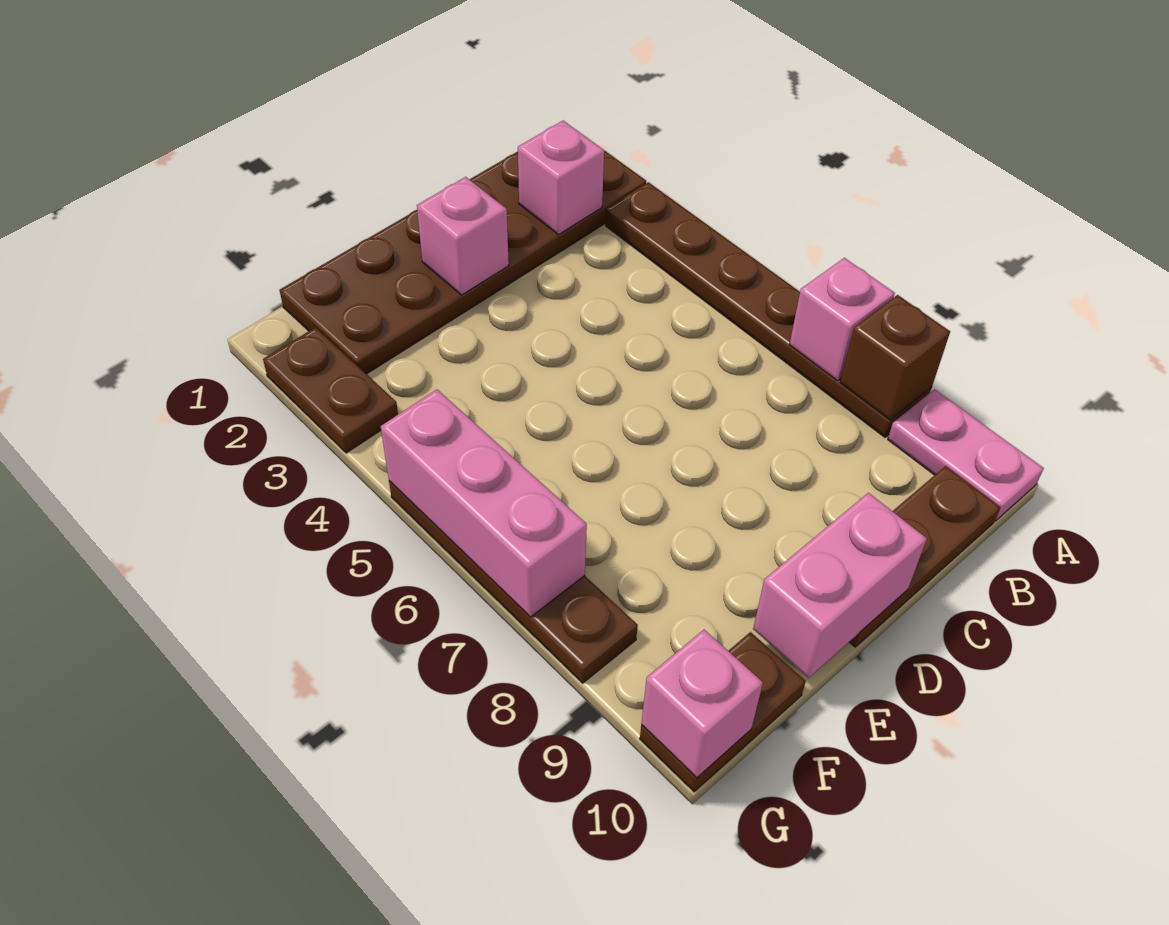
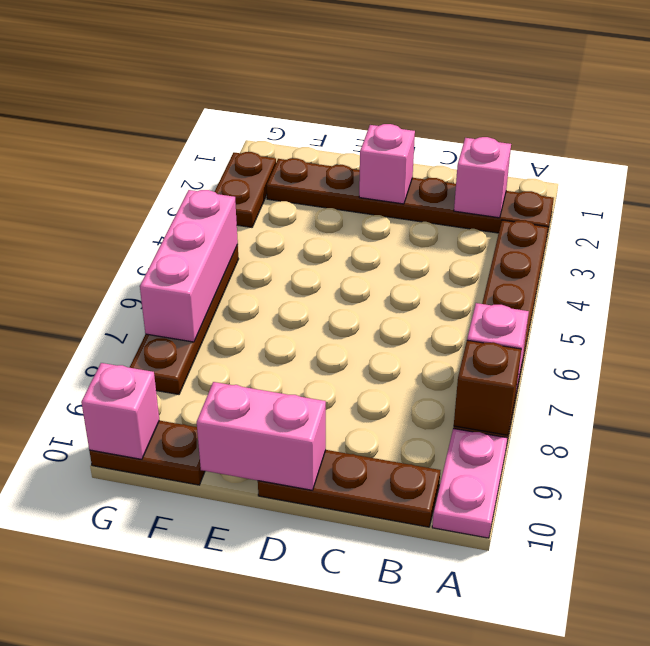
brown plate A1:F2 level 1 -> brown plate A2:F2 level 1

